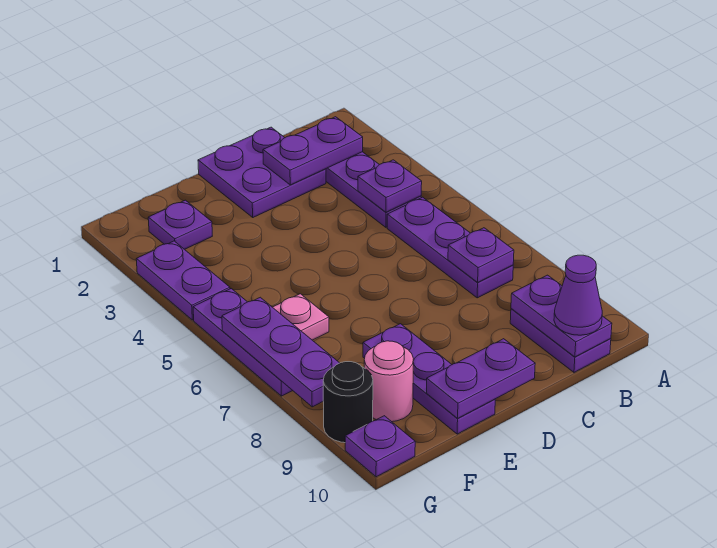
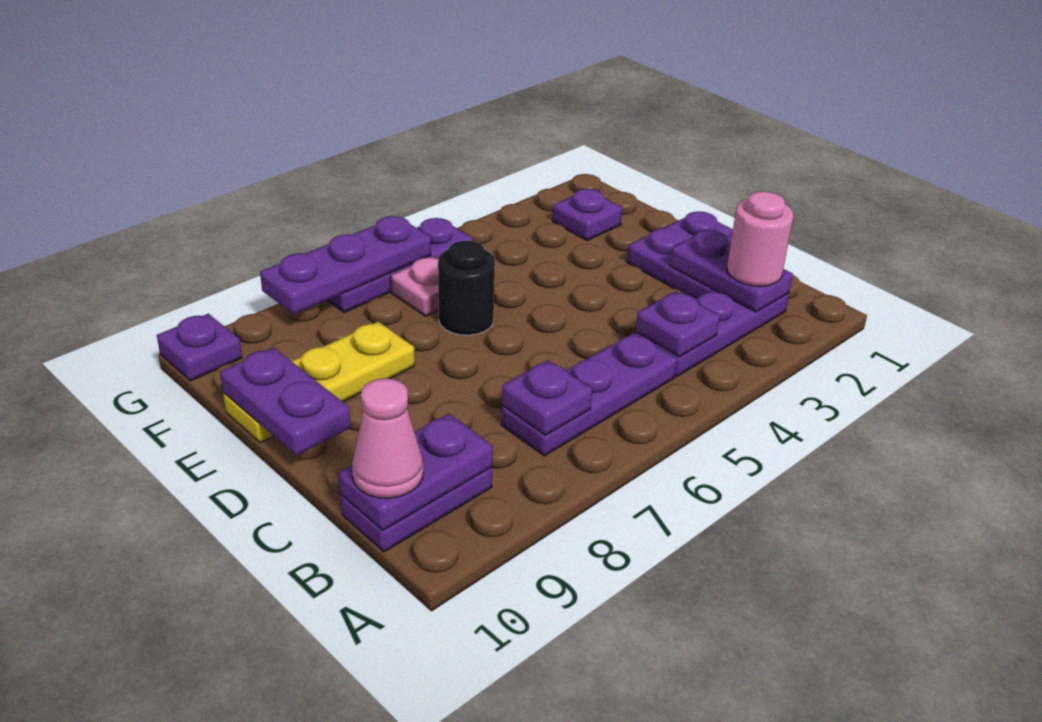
purple cone B10 level 3 -> pink cone B10 level 3
purple plate E8:E10 level 1 -> yellow plate E8:E10 level 1
pink round brick F9 level 1 -> pink round brick B2 level 3
purple plate G3:G4 level 1 -> none
black round brick G9 level 1 -> black round brick E6 level 1

